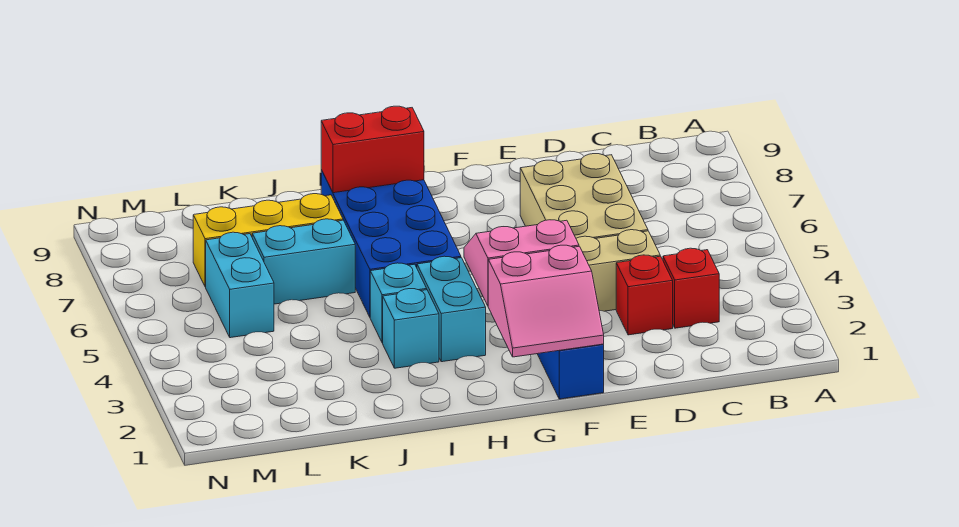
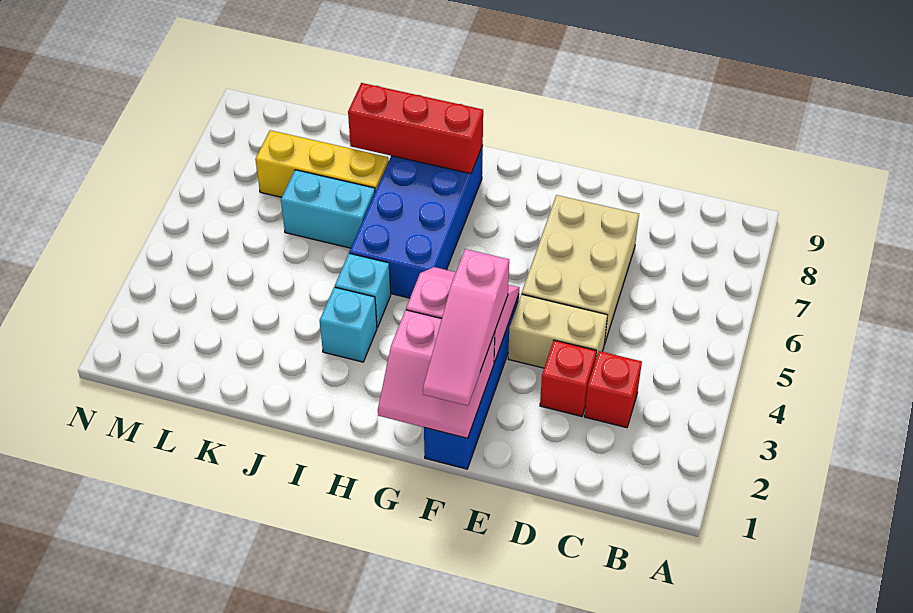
none -> pink slope F1:F3 level 3 top 3
cyan brick H3:H4 level 1 -> none
red brick H8:I8 level 2 -> red brick H8:J8 level 2
cyan brick L5:L6 level 1 -> none

